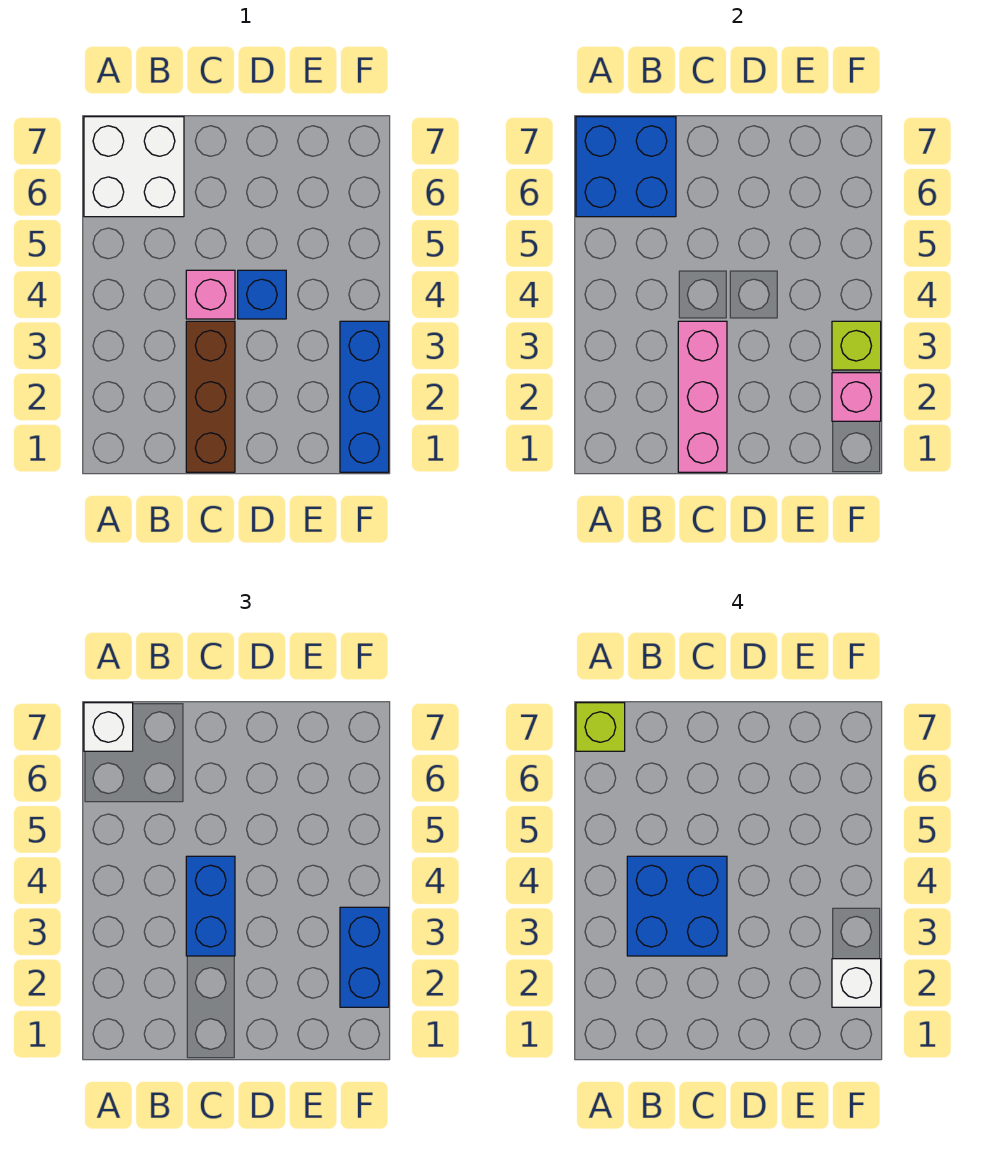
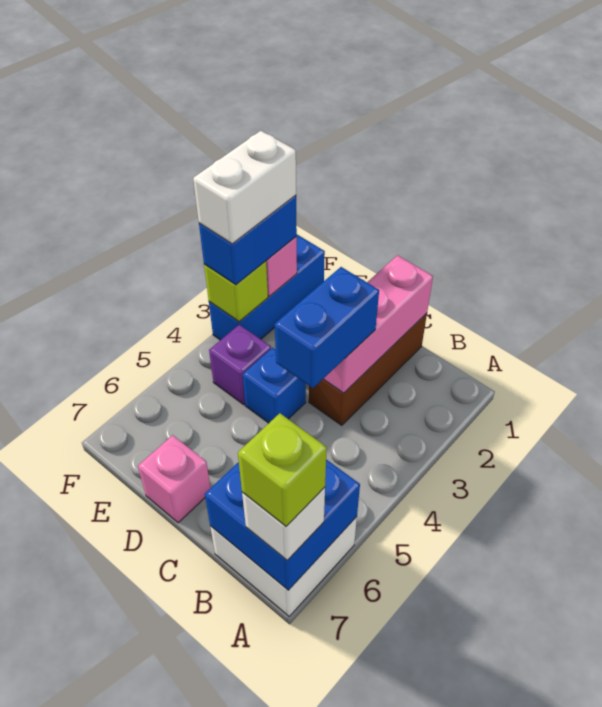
blue brick B3:C4 level 4 -> none
pink brick C4 level 1 -> pink brick D7 level 1
none -> purple brick E4 level 1
white brick F2 level 4 -> white brick F2:F3 level 4

